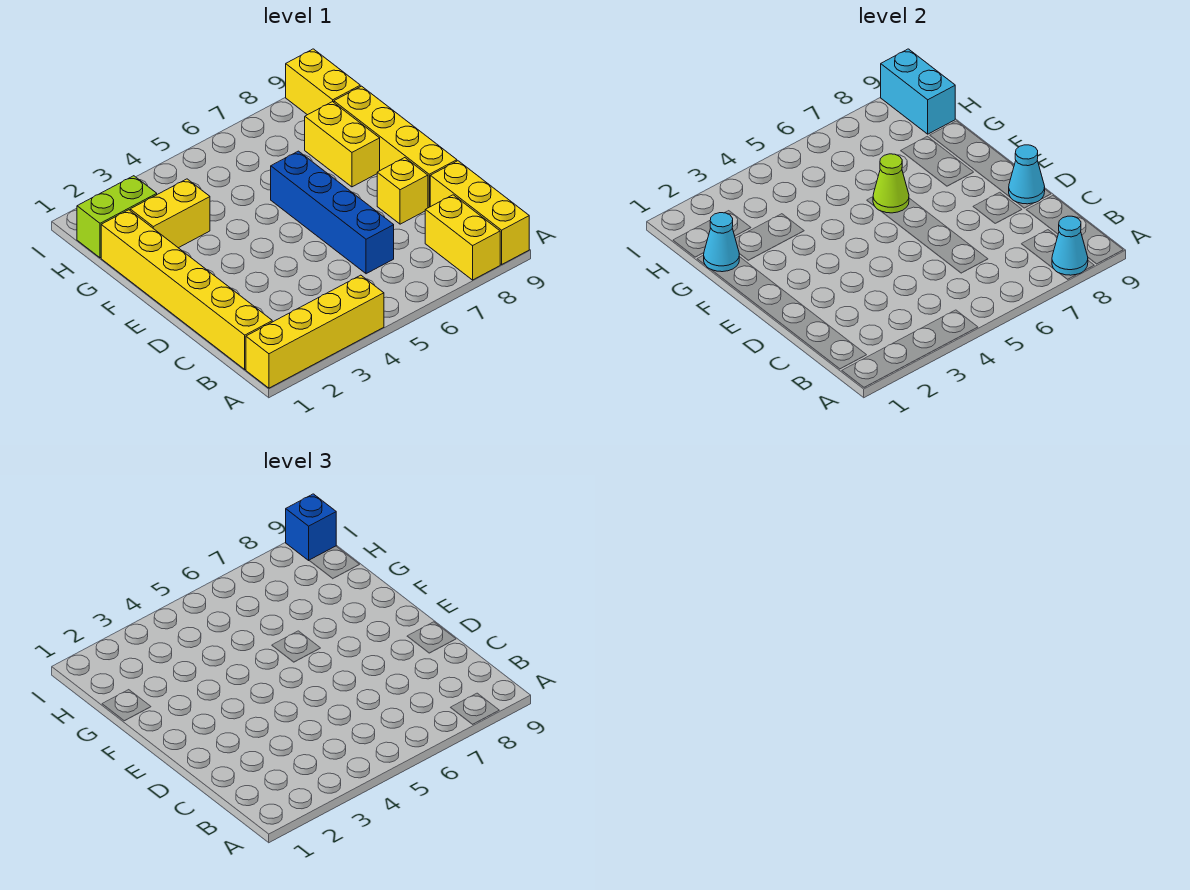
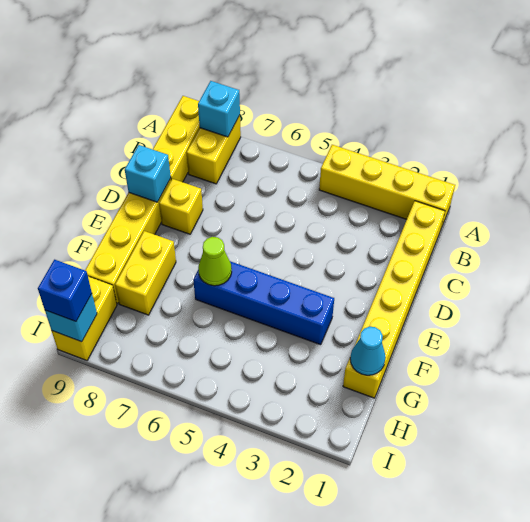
cyan cone A8 level 2 -> cyan brick A8 level 2
blue brick C6:F6 level 1 -> blue brick F3:F6 level 1
cyan cone D9 level 2 -> cyan brick D9 level 2
yellow brick G2:G3 level 1 -> none
lime brick H1:H2 level 1 -> none
cyan brick H9:I9 level 2 -> cyan brick I9 level 2

